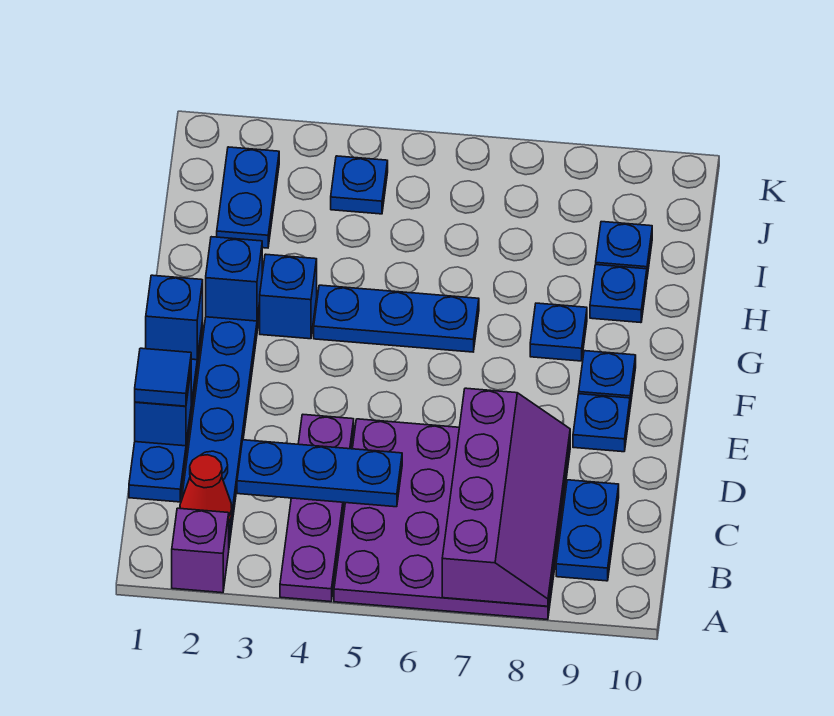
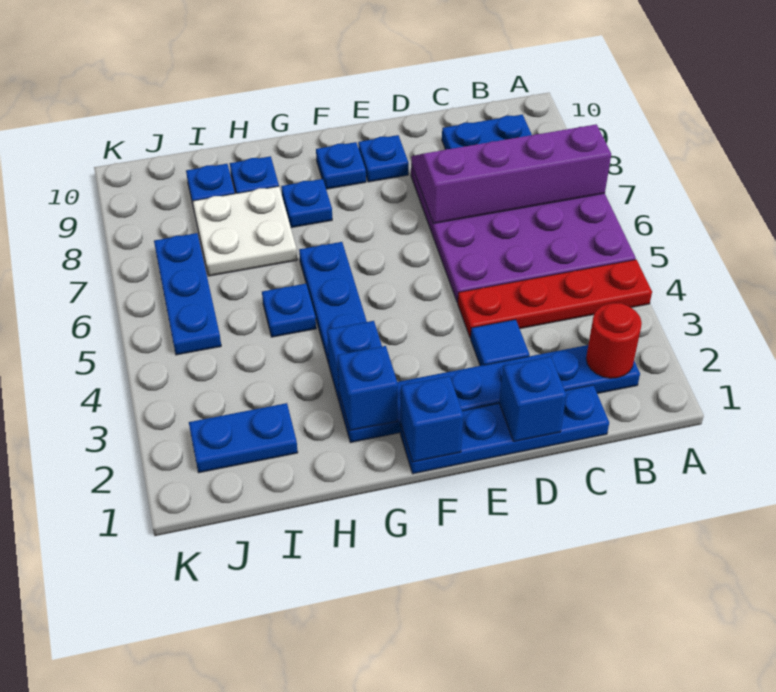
purple brick A2 level 1 -> none
purple plate A4:D4 level 1 -> red plate A4:D4 level 1
red cone B2 level 2 -> red round brick B2 level 2
blue plate C3:C5 level 2 -> blue plate J5:J7 level 1
blue tile D1 level 3 -> blue tile D3 level 1
none -> white plate H7:I8 level 1
blue plate J4 level 1 -> blue plate H5 level 1

